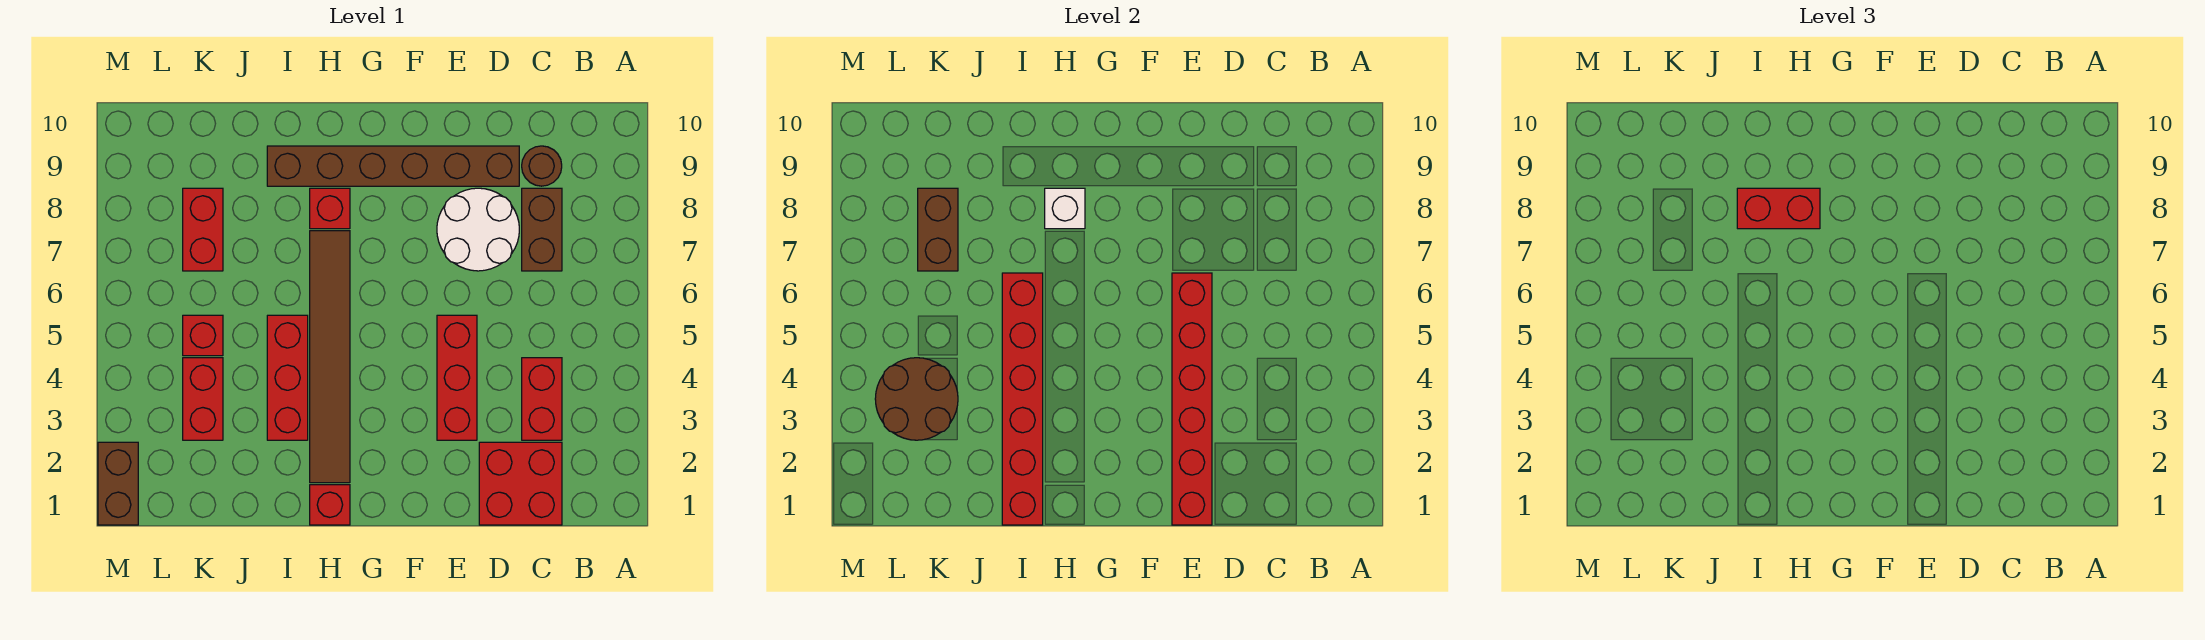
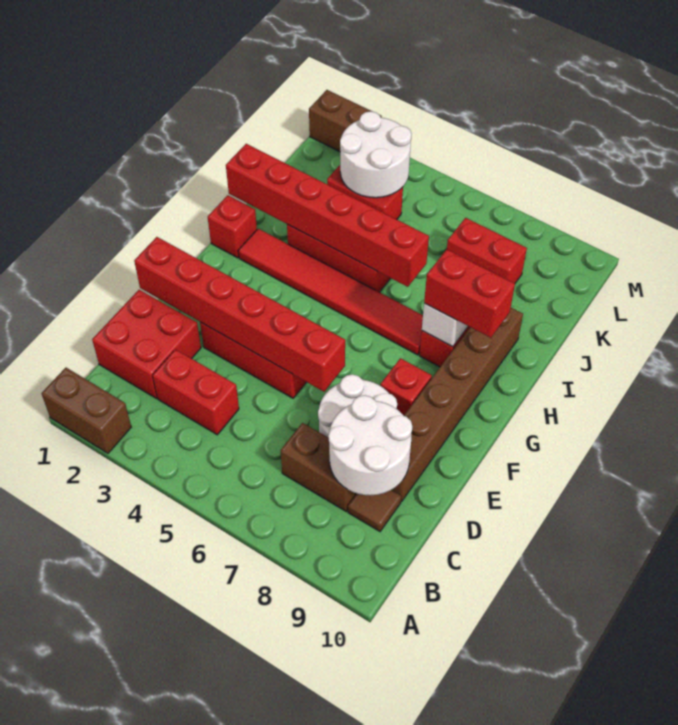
none -> white round brick C8:D9 level 2
brown round brick C9 level 1 -> brown tile C9 level 1
brown tile H2:H7 level 1 -> red tile H2:H7 level 1
red brick H8:I8 level 3 -> red brick H8:H9 level 3
brown round brick K3:L4 level 2 -> white round brick K3:L4 level 2
red brick K5 level 1 -> red brick F8 level 1
brown brick K7:K8 level 2 -> brown brick A1:A2 level 1

